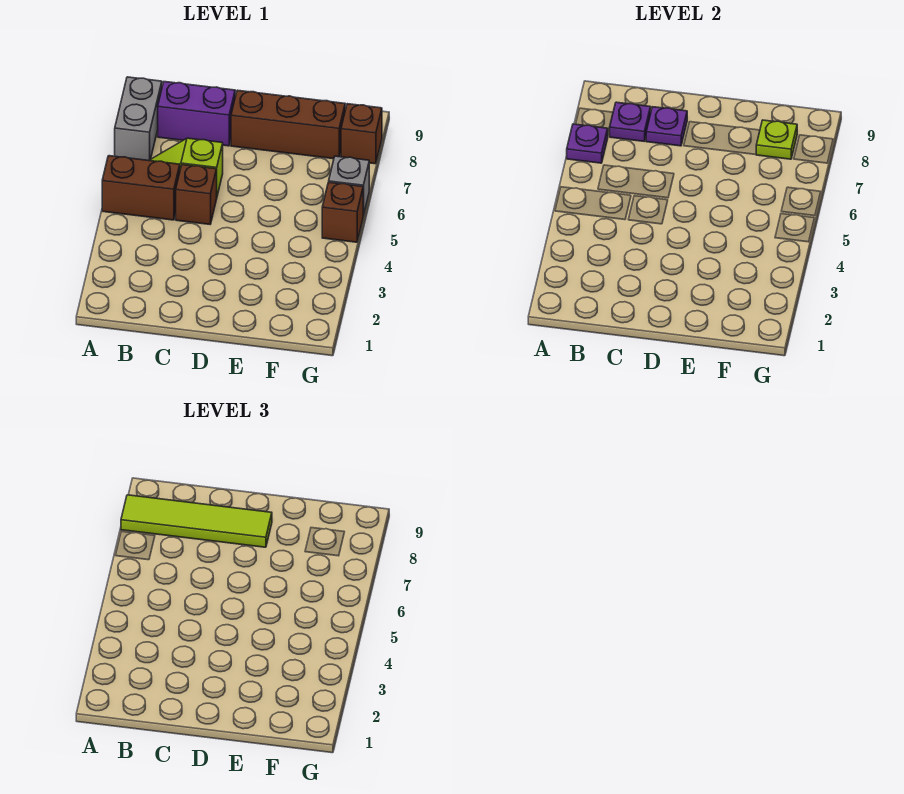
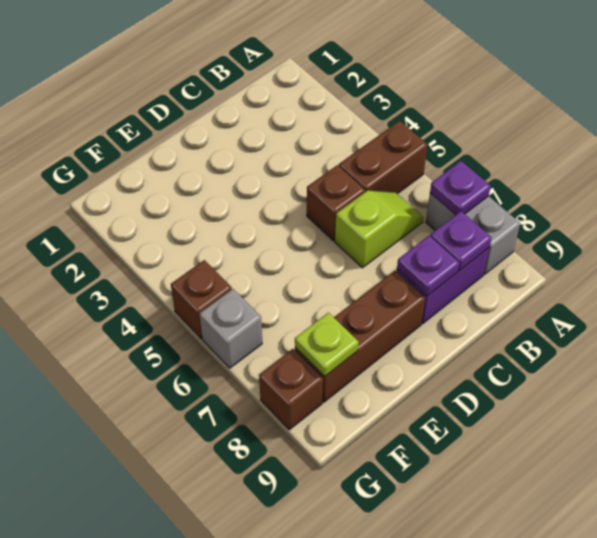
lime tile A8:D8 level 3 -> none

